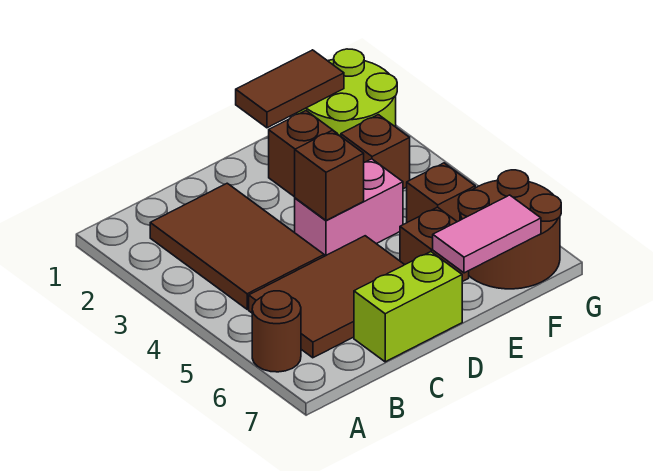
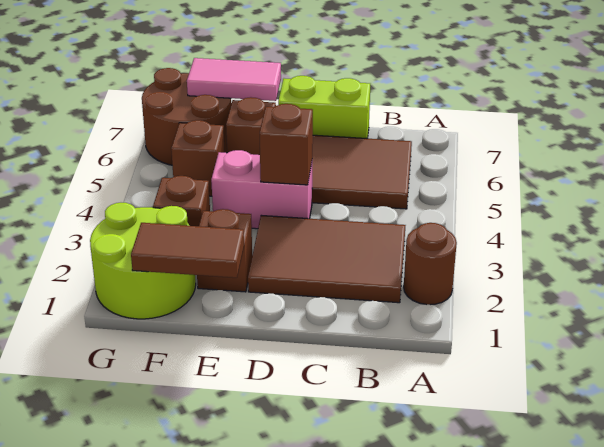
brown round brick A6 level 1 -> brown round brick A2 level 1
brown tile B2:C4 level 1 -> brown tile B2:D3 level 1

